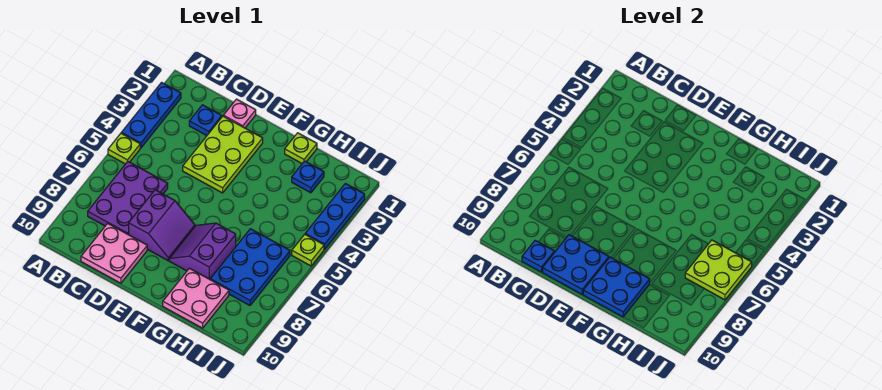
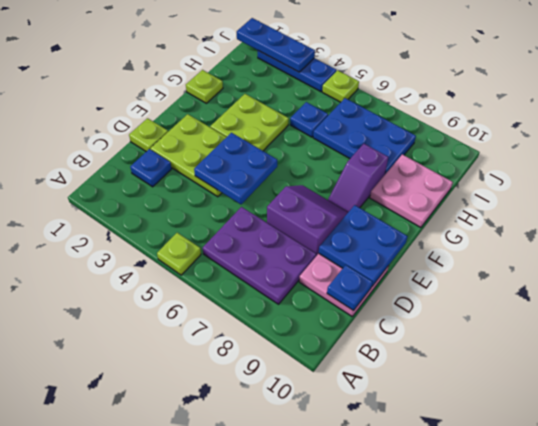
blue plate A2:A4 level 1 -> blue plate J1:J3 level 2
pink plate D1 level 1 -> lime plate D1 level 1
purple slope F7:G8 level 1 top G -> purple slope F8:G8 level 1 top G
blue plate F9:G10 level 2 -> blue plate D4:E5 level 2
blue plate H2 level 1 -> blue plate H5 level 1
lime plate I6:J7 level 2 -> lime plate F3:G4 level 1

